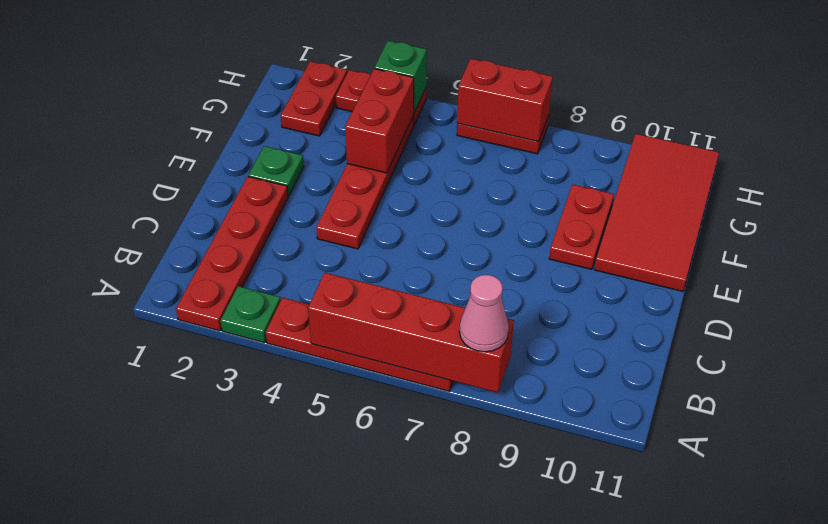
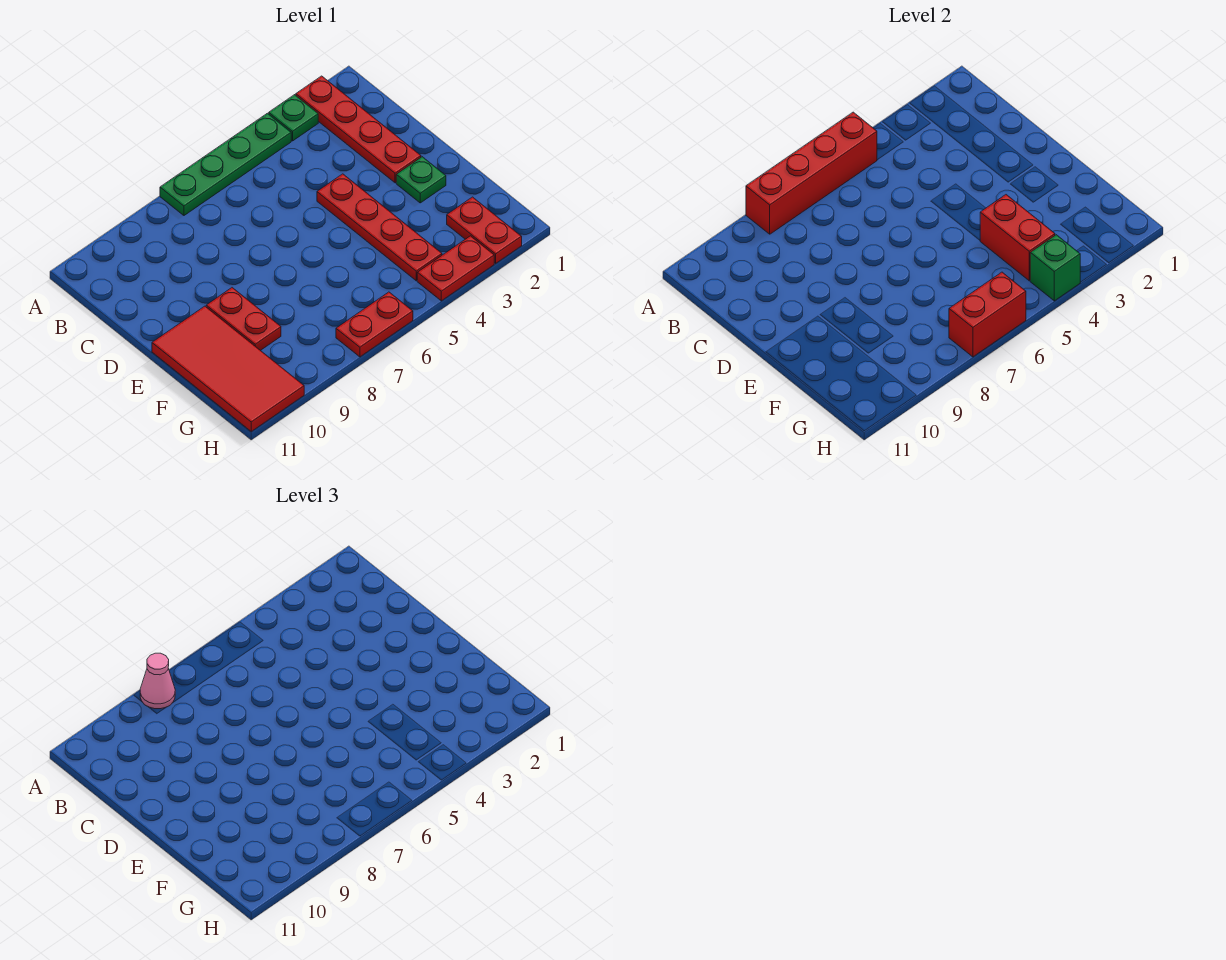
red plate A4:A7 level 1 -> green plate A4:A7 level 1

